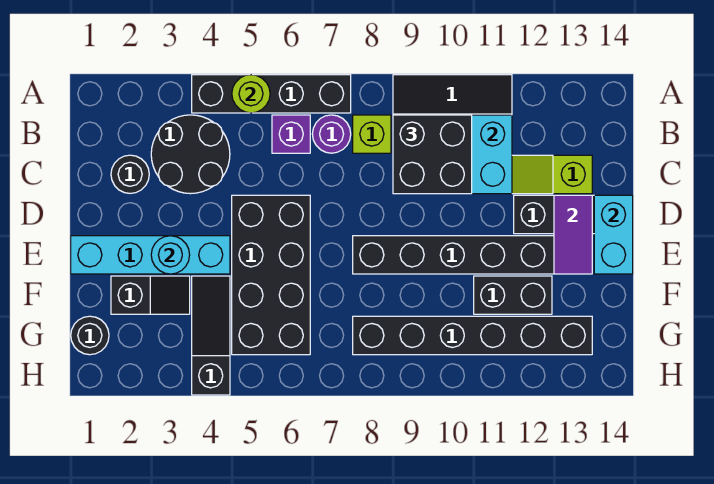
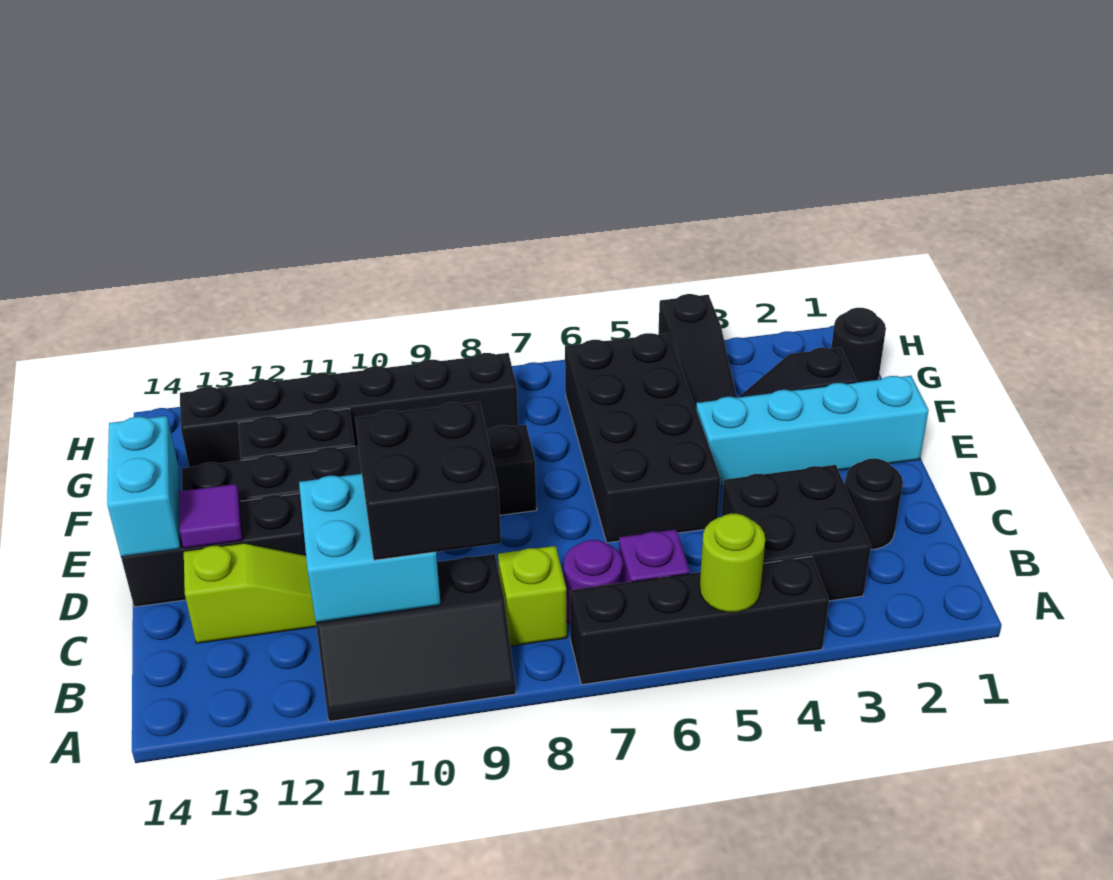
black round brick B3:C4 level 1 -> black brick B3:C4 level 1
purple tile D13:E13 level 2 -> purple tile D13 level 2
cyan round brick E3 level 2 -> none

